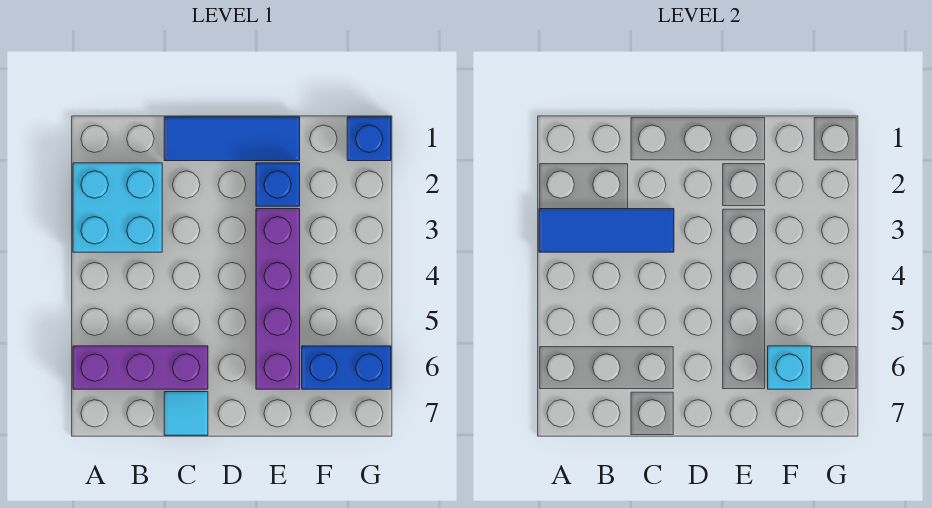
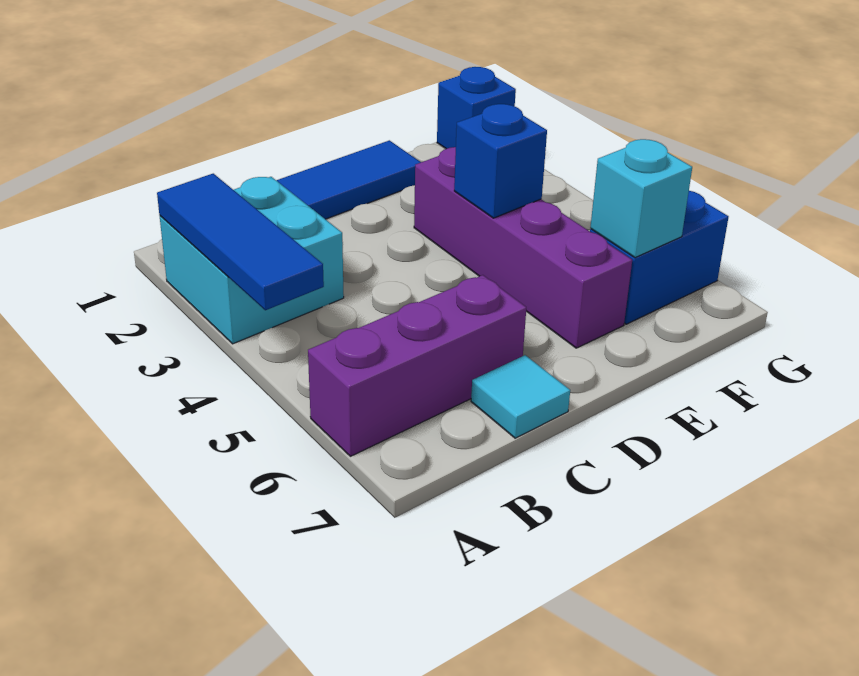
blue tile A3:C3 level 2 -> blue tile A2:A4 level 2
blue brick E2 level 1 -> blue brick E4 level 2

